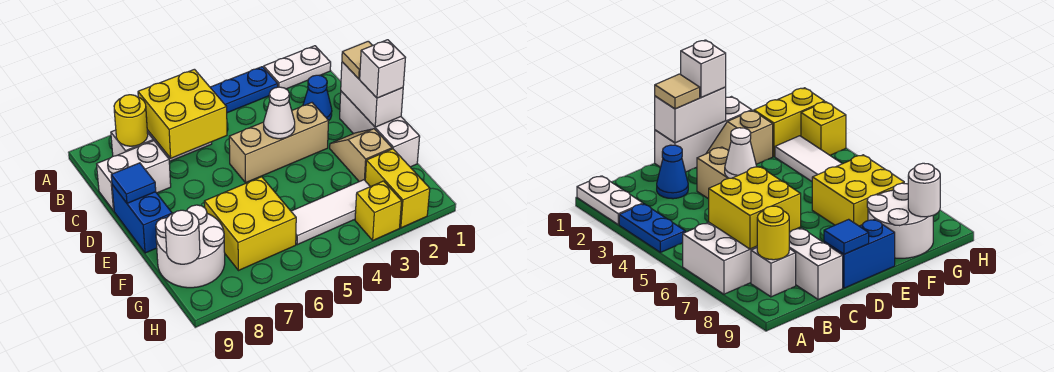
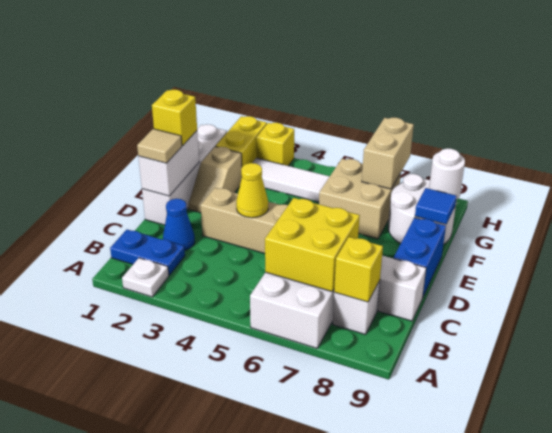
white plate A1:A2 level 1 -> white plate A2 level 1
blue plate A3:A4 level 1 -> blue plate B1:B2 level 1
yellow round brick B8 level 2 -> yellow brick B8 level 2
white brick D1:F1 level 1 -> white brick D1:G1 level 1
white cone D4 level 2 -> yellow cone D4 level 2
blue tile D9 level 2 -> blue tile F9 level 2
white brick E1 level 3 -> yellow brick E1 level 3
yellow brick F6:G7 level 1 -> tan brick F6:G7 level 1
none -> tan brick G7:H7 level 2

